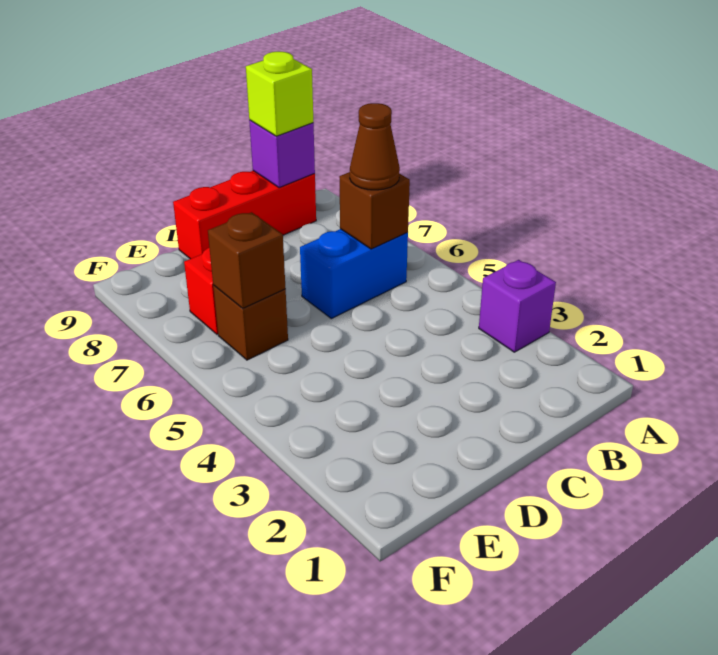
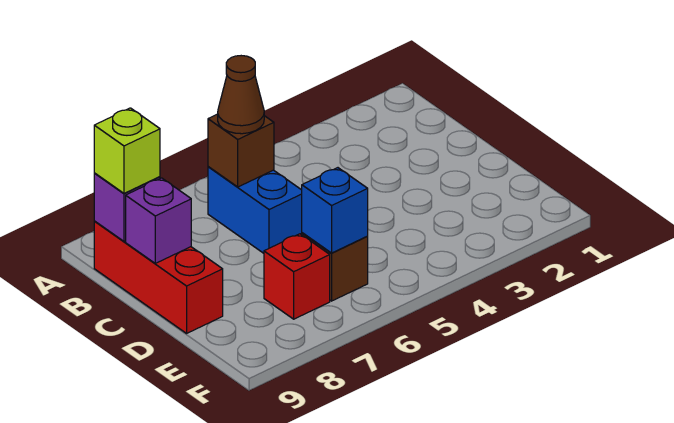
purple brick A3 level 1 -> purple brick C9 level 2
brown brick E6 level 2 -> blue brick E6 level 2

